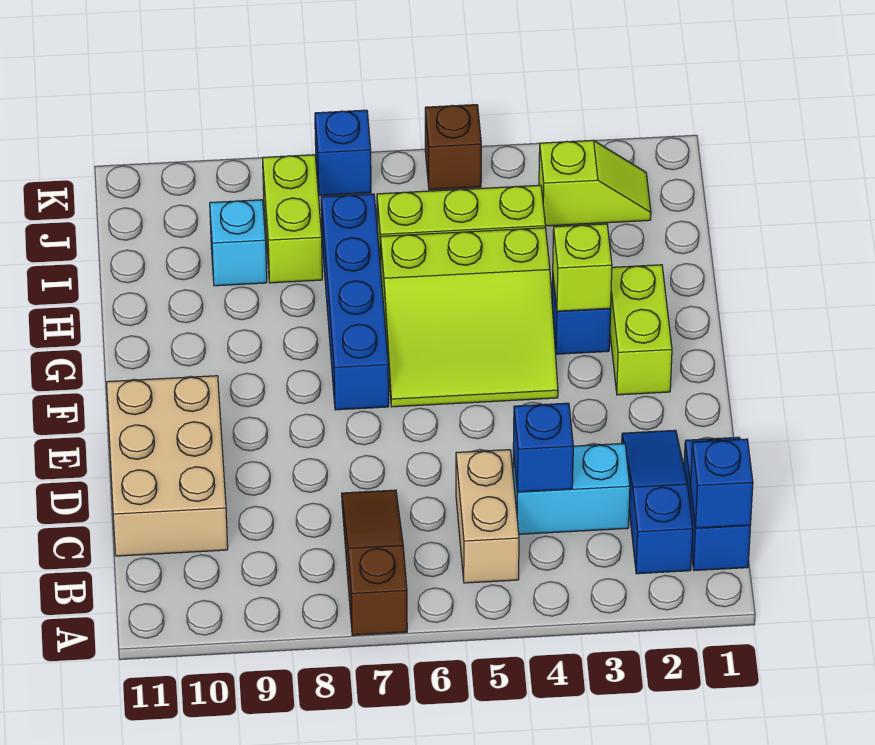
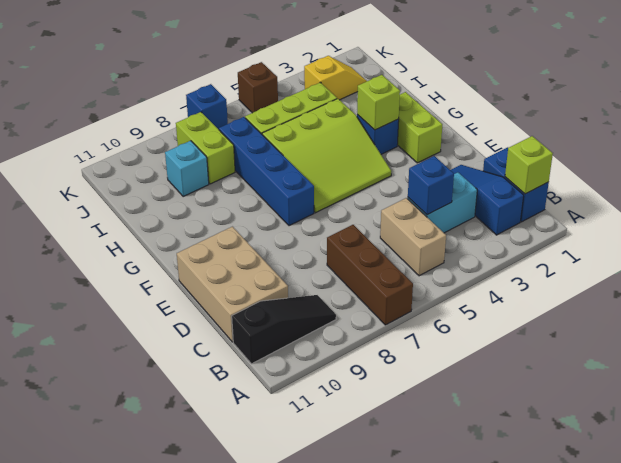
brown slope A7:C7 level 1 top A -> brown brick A7:C7 level 1
blue brick B1 level 2 -> lime brick B1 level 2
none -> black slope B9:B11 level 1 top 11
lime slope J2:J3 level 1 top 3 -> yellow slope J2:J3 level 1 top 3

